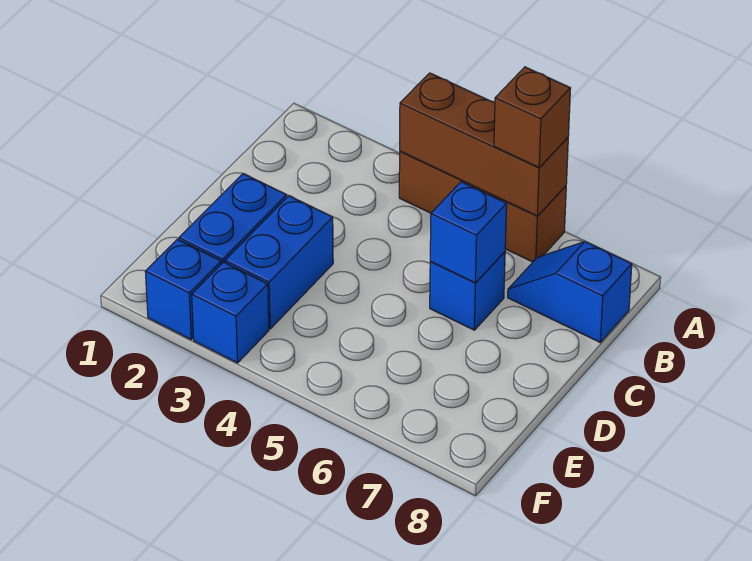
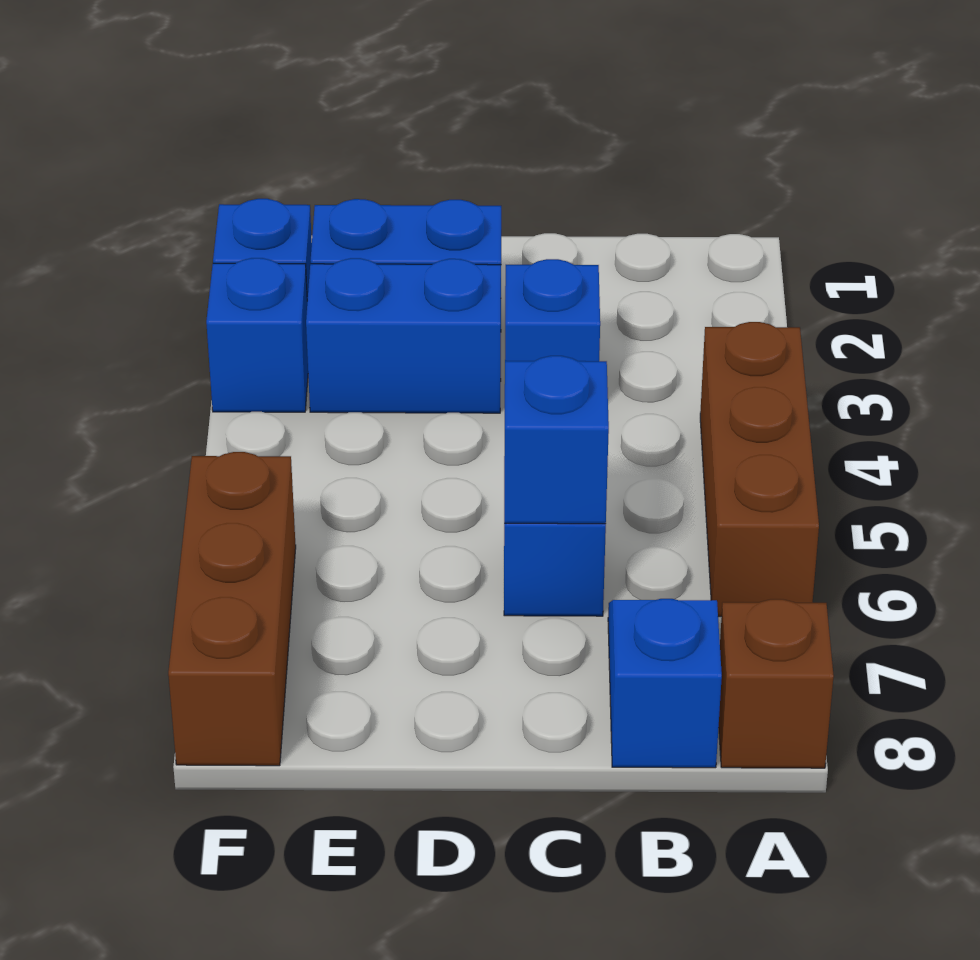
brown brick A4:A6 level 2 -> brown brick F6:F8 level 1
brown brick A6 level 3 -> brown brick A8 level 1
none -> blue brick C3 level 1

